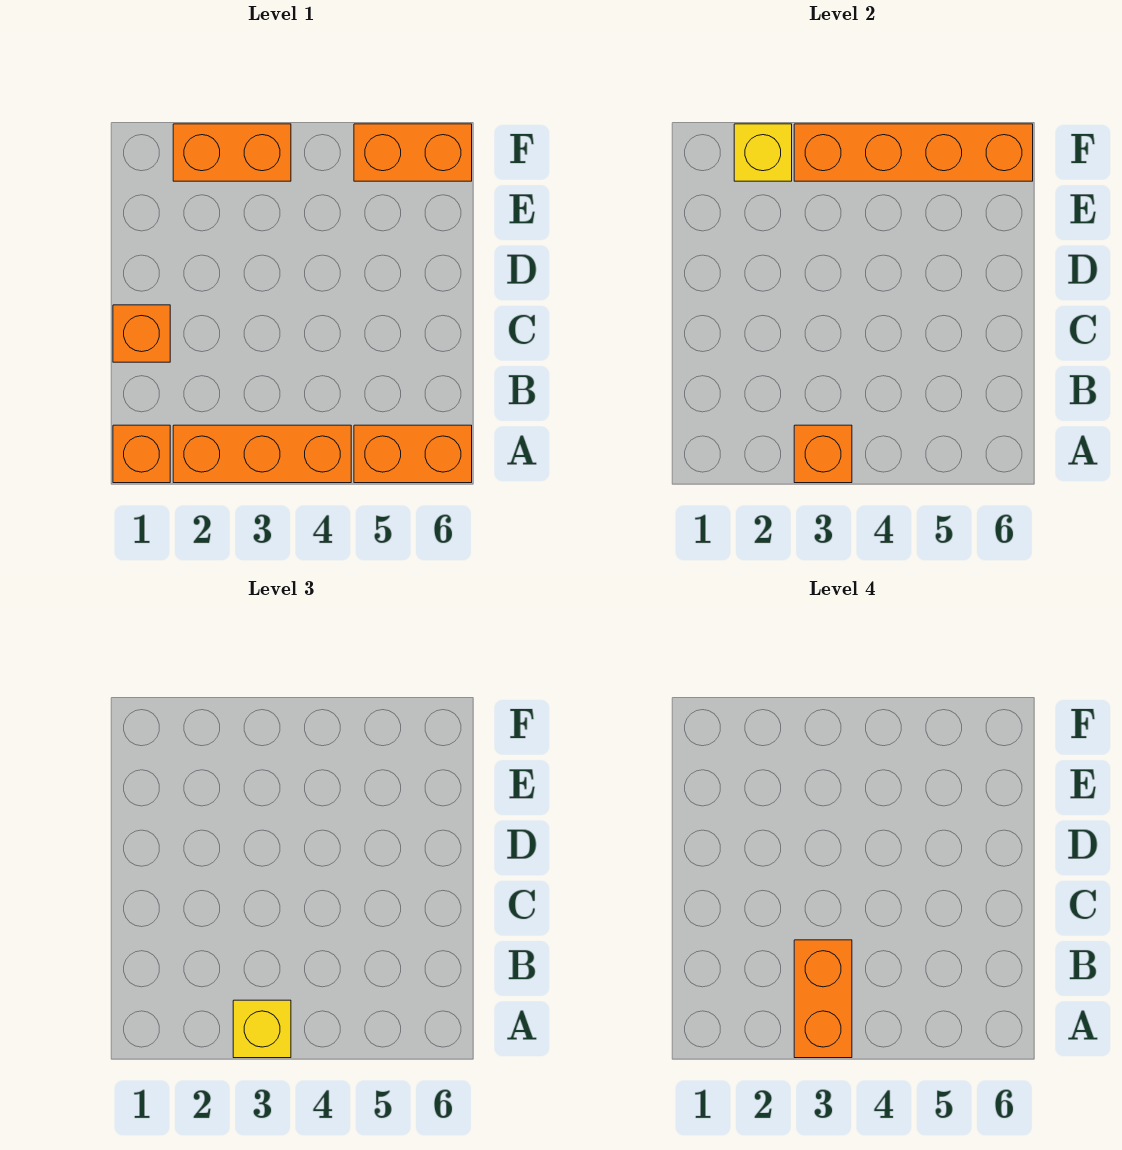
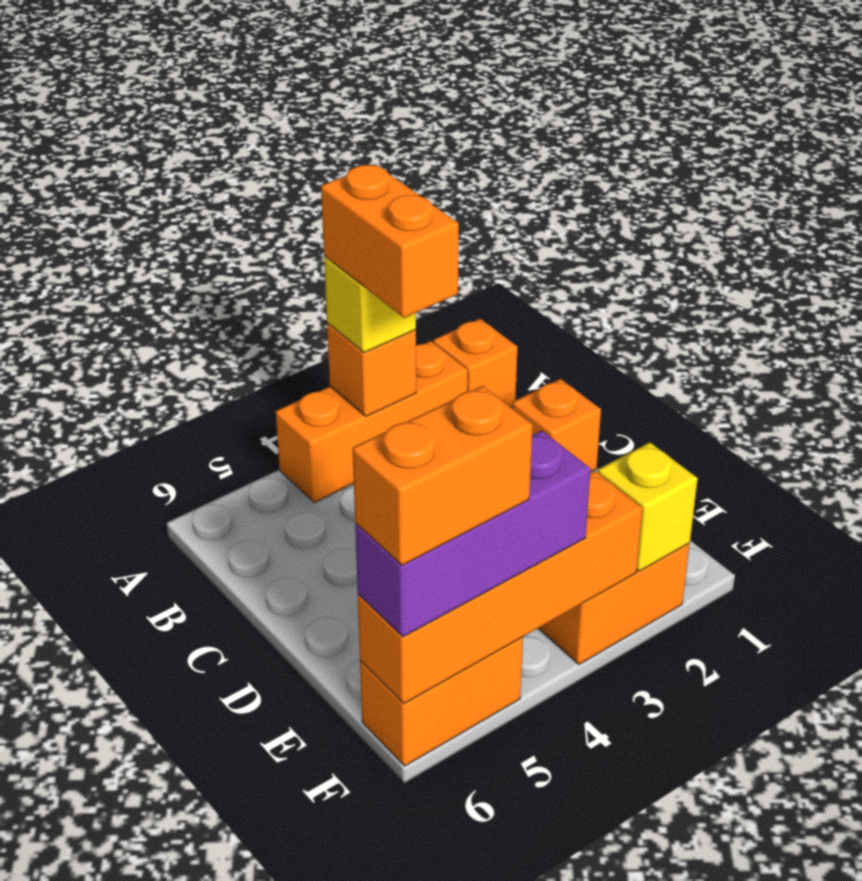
orange brick A5:A6 level 1 -> orange brick F5:F6 level 4
none -> purple brick F4:F6 level 3

